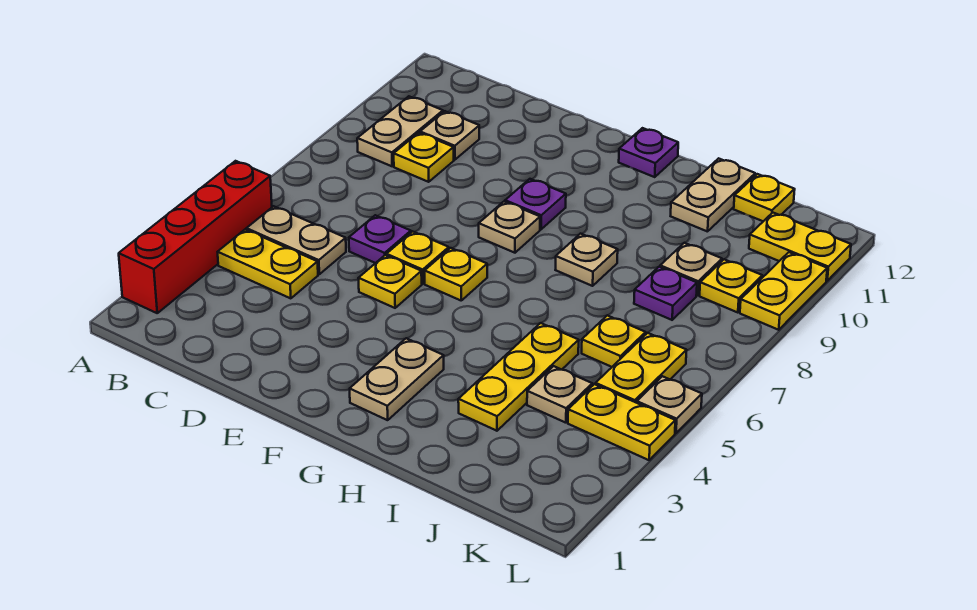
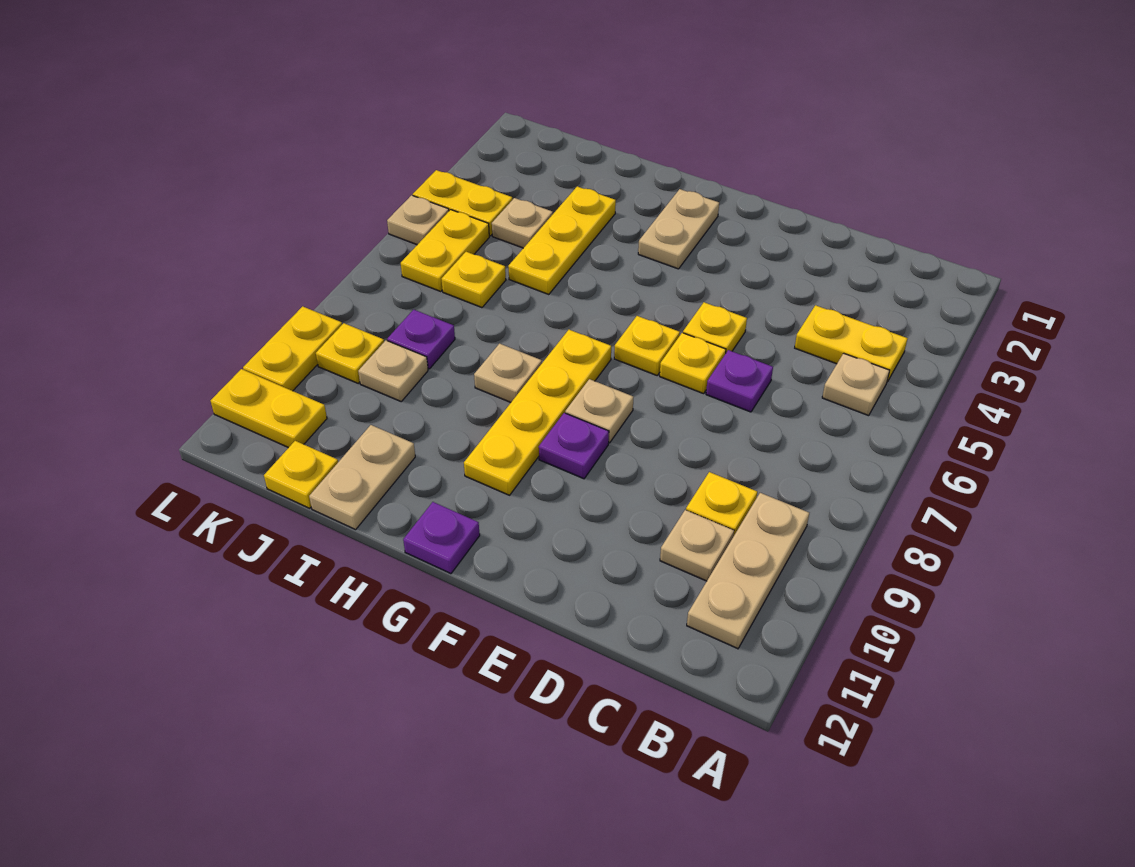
red brick A2:A5 level 1 -> none
tan plate B5:C5 level 1 -> tan plate B5 level 1
tan plate B9:B10 level 1 -> tan plate B9:B11 level 1
none -> yellow plate G7:G10 level 1

